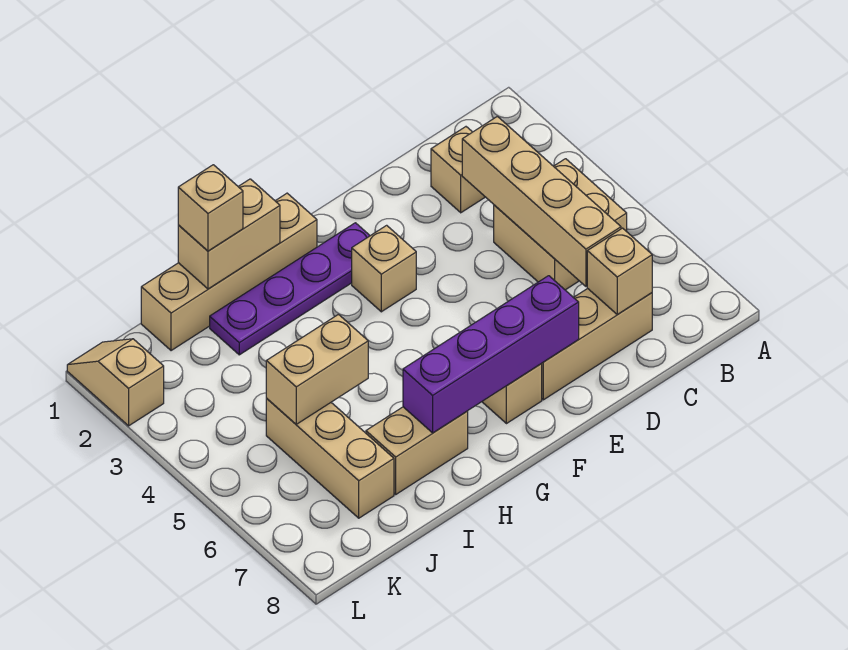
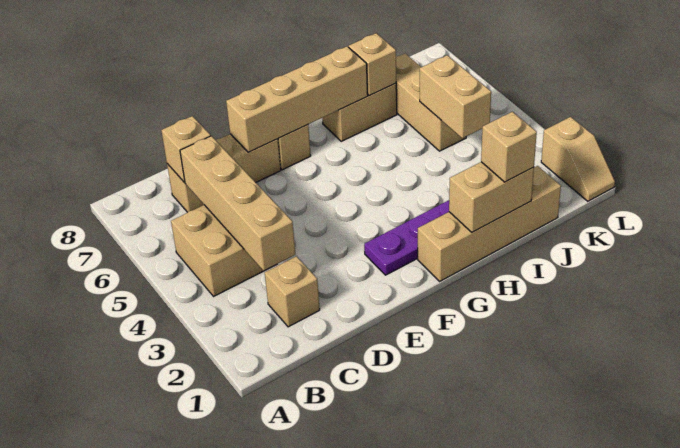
purple brick E7:H7 level 2 -> tan brick E7:H7 level 2
tan brick F3 level 1 -> tan brick I7 level 2
tan brick I5:J5 level 2 -> tan brick J4:J5 level 2

